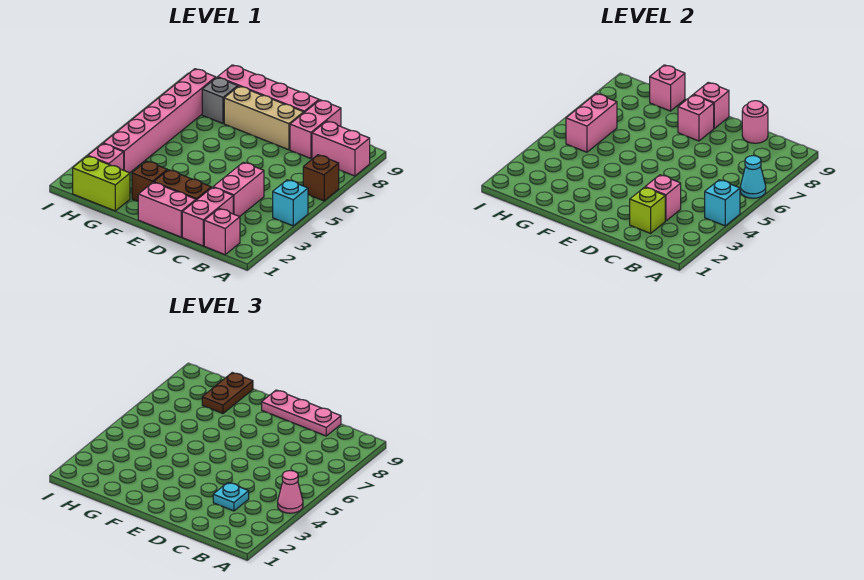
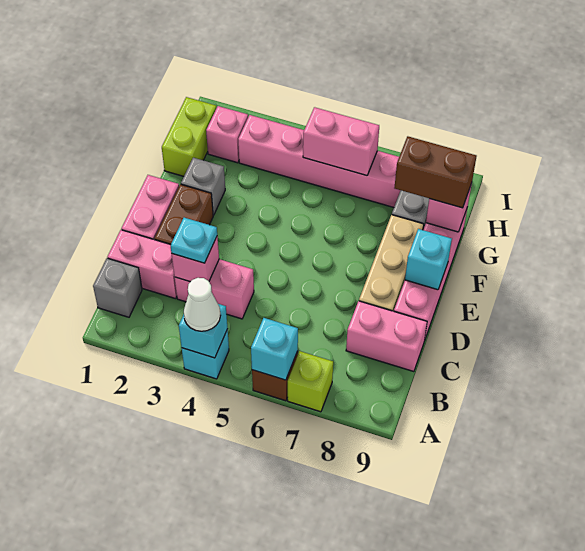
pink cone A4 level 3 -> white cone A4 level 3
cyan cone A6 level 2 -> cyan brick A6 level 2
pink brick A8:B8 level 1 -> none
pink brick B1 level 1 -> grey brick B1 level 1
lime brick C2 level 2 -> lime brick A7 level 1
pink round brick C9 level 2 -> none
pink plate C9:E9 level 3 -> none
pink brick E8 level 2 -> none
pink brick E9 level 2 -> cyan brick E9 level 2
brown brick F2 level 1 -> grey brick F2 level 1
brown plate G8:G9 level 3 -> brown brick G8:G9 level 3

